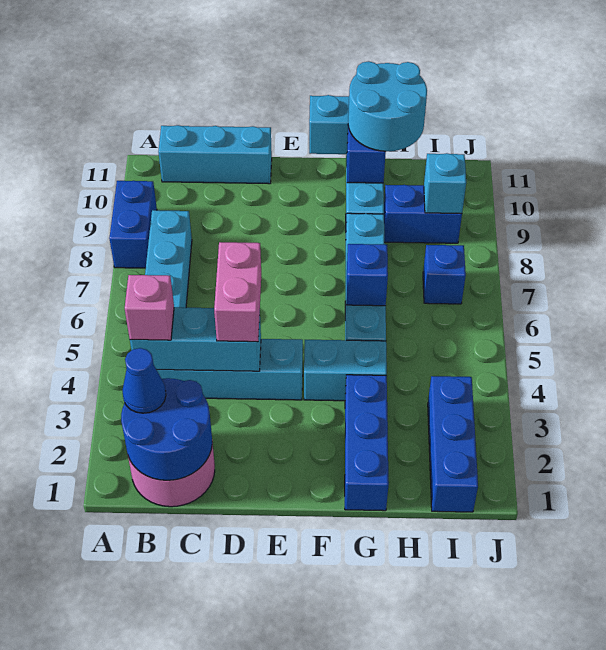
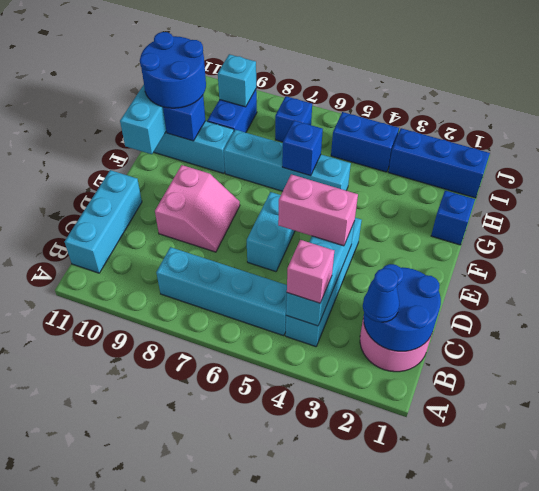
blue brick A8:A9 level 1 -> blue brick I4:I5 level 1
none -> pink slope D8:E9 level 1 top 9
cyan brick F4:G4 level 1 -> cyan brick D6:E6 level 1
blue brick G1:G3 level 1 -> blue brick G1 level 1
cyan round brick G10:H11 level 3 -> blue round brick G10:H11 level 3

